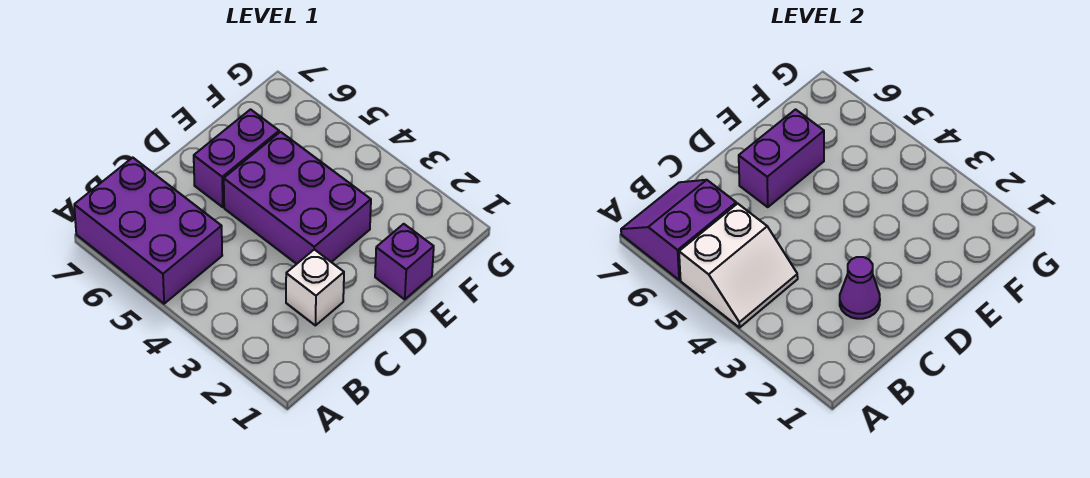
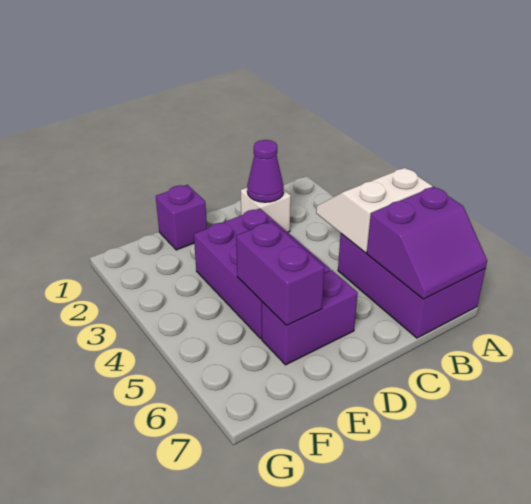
purple brick D6:E6 level 2 -> purple brick E5:E6 level 2

